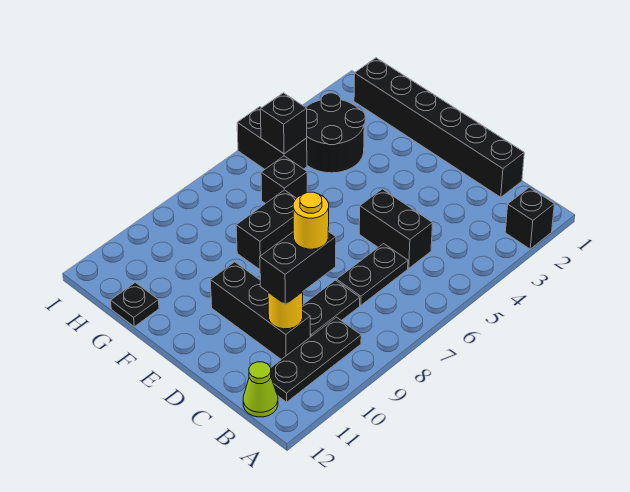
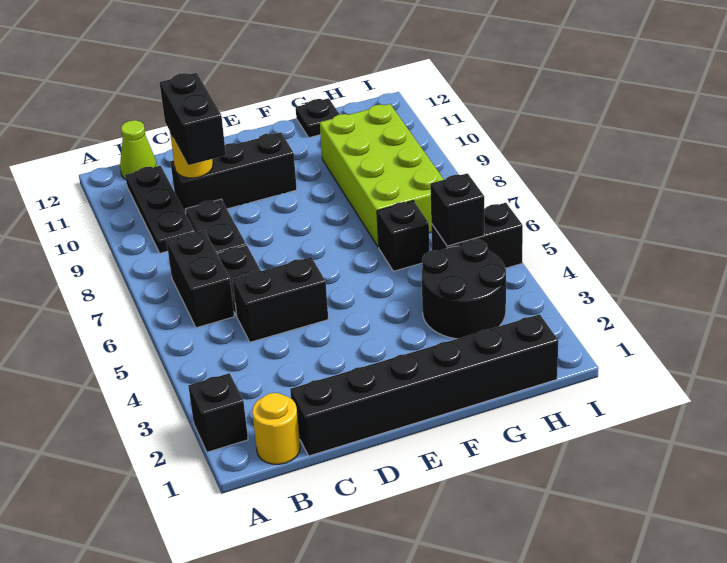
yellow round brick C9 level 4 -> yellow round brick B1 level 1
black brick F7:F8 level 1 -> black brick B6:B7 level 1
none -> lime brick G7:H10 level 1

